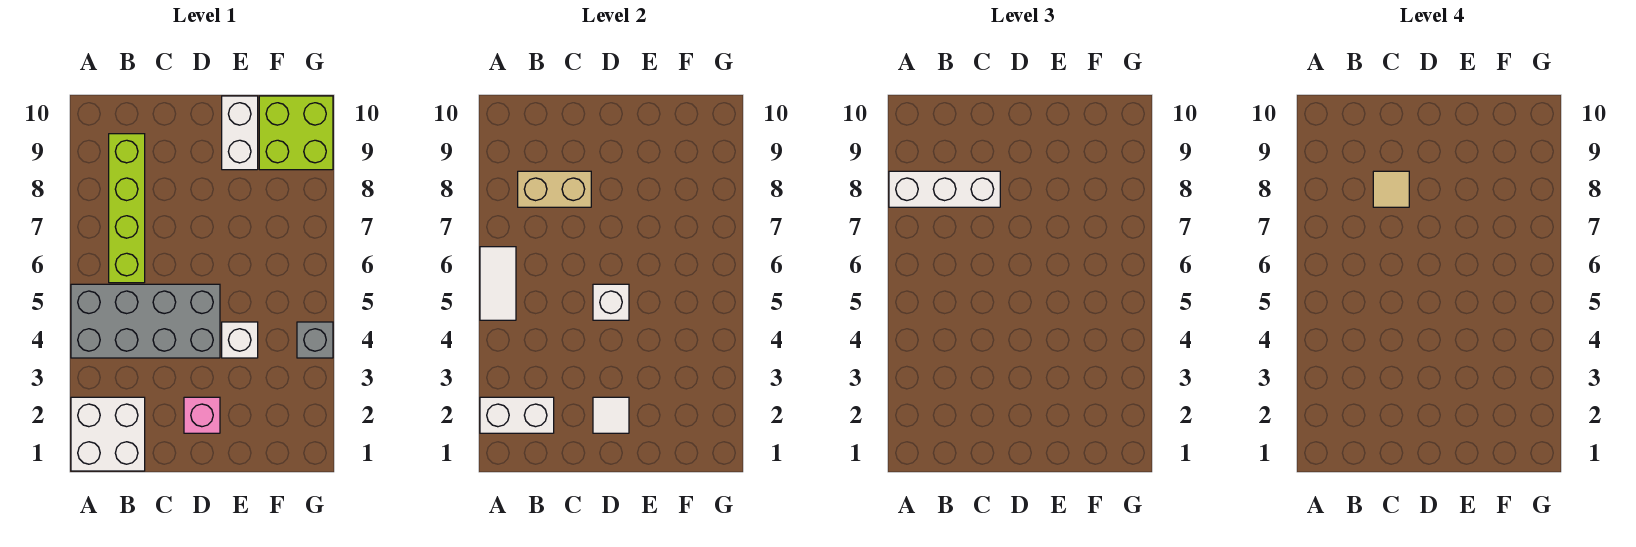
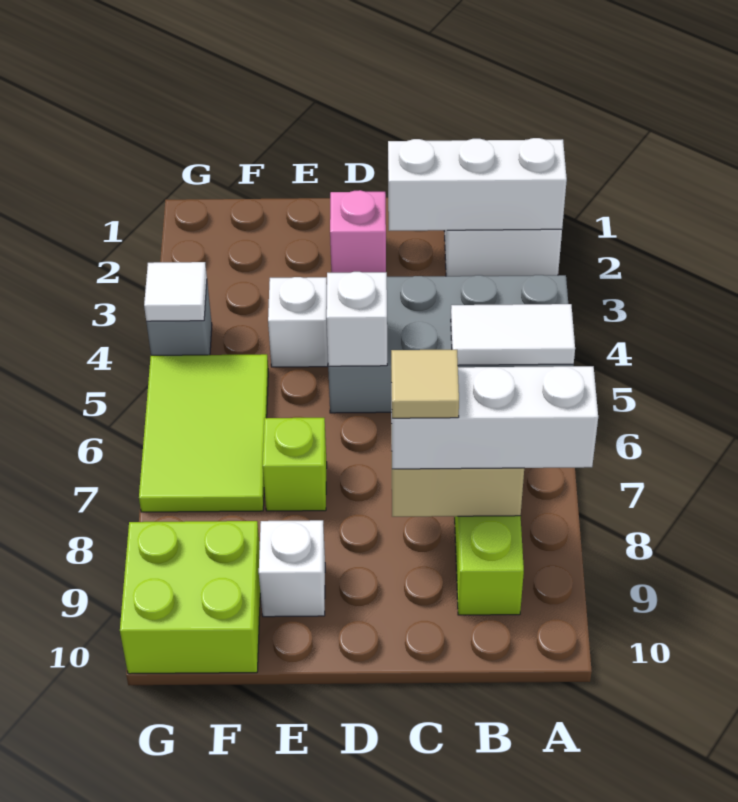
white brick A2:B2 level 2 -> white brick A2:C2 level 2
white tile A5:A6 level 2 -> white tile A5:B5 level 2
white tile D2 level 2 -> white tile G4 level 2
none -> lime brick E7 level 1
white brick E9:E10 level 1 -> white brick E9 level 1
none -> lime tile F5:G7 level 1

